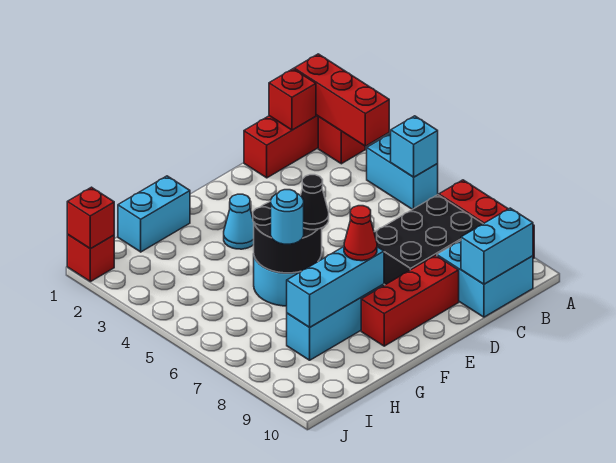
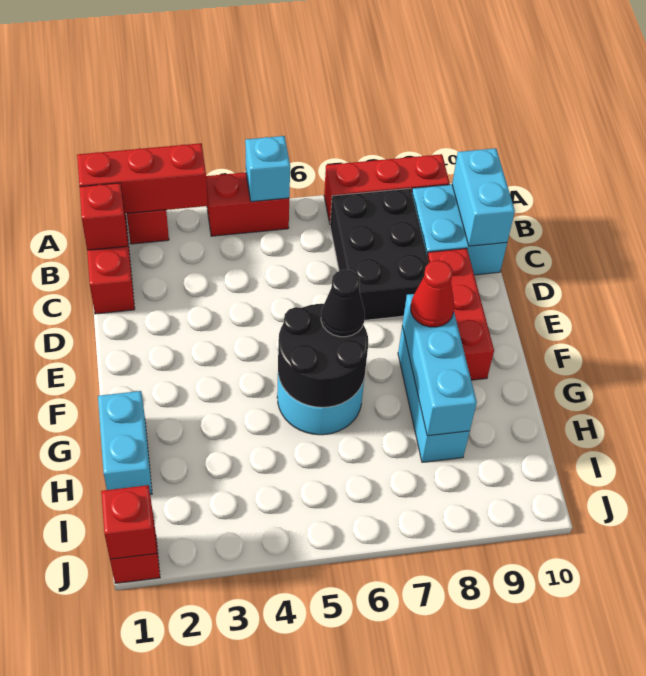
cyan brick A4:A5 level 1 -> red brick A4:A5 level 1
cyan cone F3 level 1 -> none
cyan round brick G6 level 3 -> none

